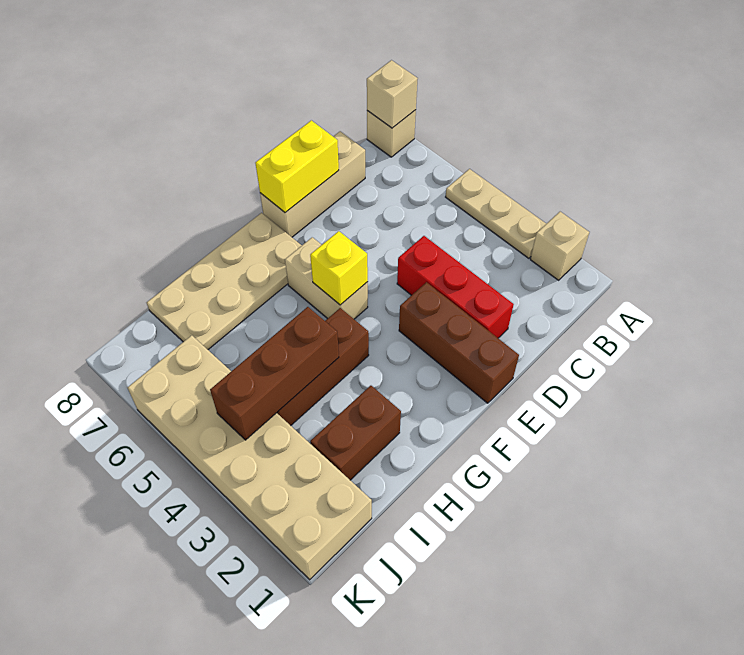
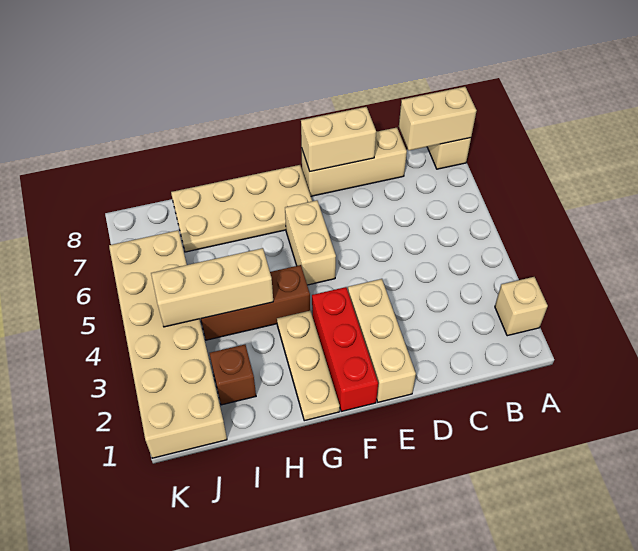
tan plate A3:A5 level 1 -> tan plate G1:G3 level 1
tan brick A8 level 2 -> tan brick A8:B8 level 2
red brick D2:D4 level 1 -> red brick F1:F3 level 1
yellow brick D8:E8 level 2 -> tan brick D8:E8 level 2
brown brick E1:E3 level 1 -> tan brick E1:E3 level 1
yellow brick F5 level 2 -> none
brown brick H2:I2 level 1 -> brown brick I2 level 1
brown brick H4:J4 level 2 -> tan brick H4:J4 level 2

